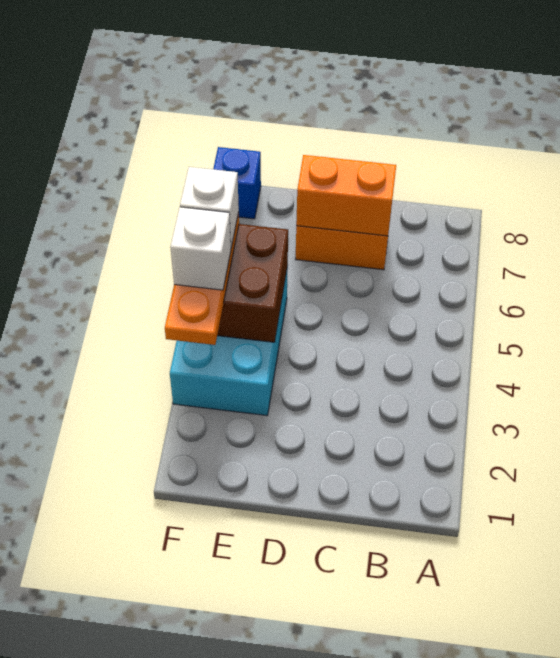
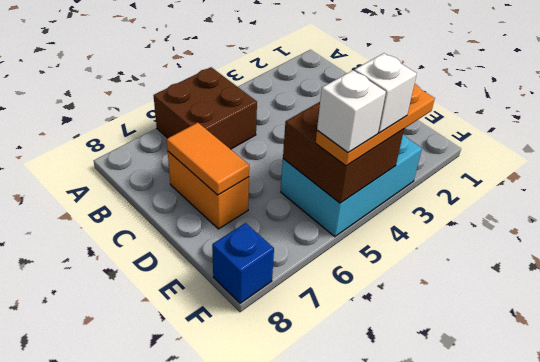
none -> brown brick A5:B6 level 1
orange brick C7:D7 level 2 -> orange tile C7:D7 level 2

